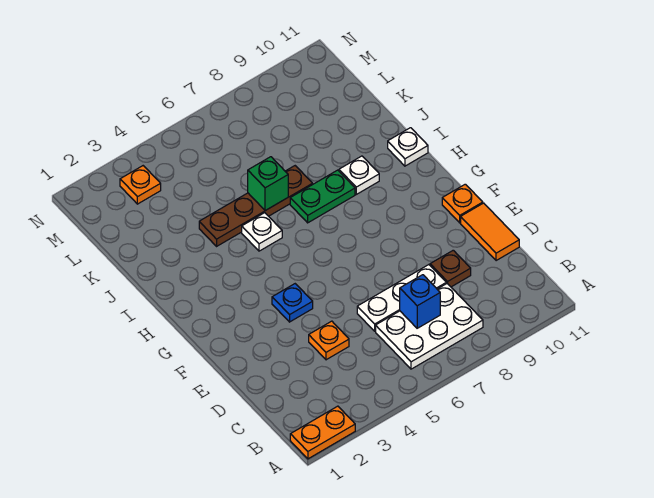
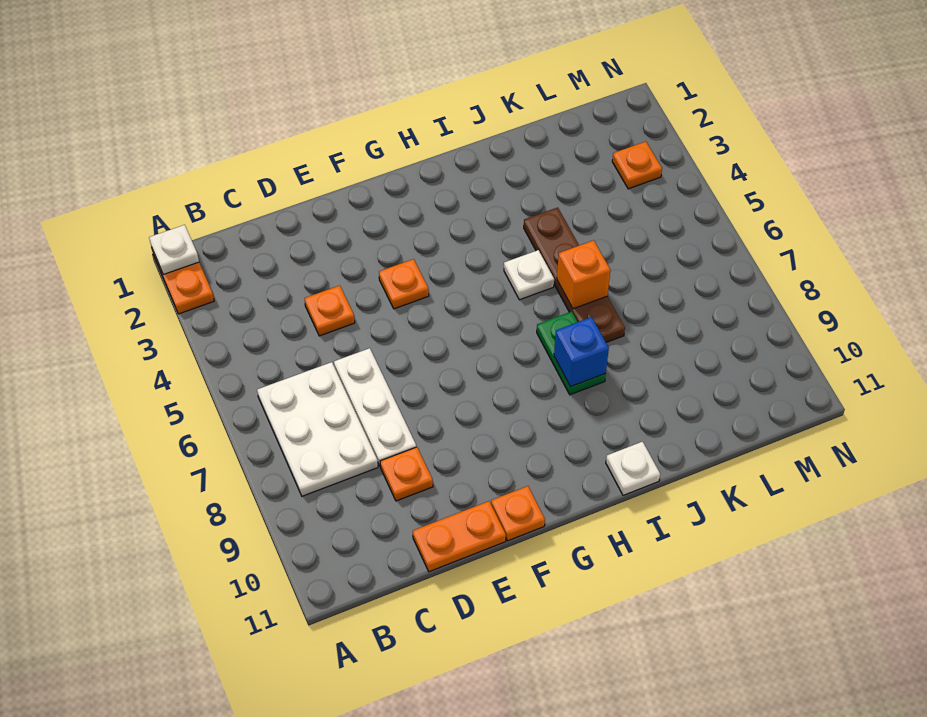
blue brick C7 level 2 -> blue brick I8 level 2
brown plate D9 level 1 -> orange plate D9 level 1
orange tile D11:E11 level 1 -> orange plate D11:E11 level 1
blue plate F4 level 1 -> orange plate F4 level 1
white plate I9 level 1 -> white plate A1 level 2
green brick J6 level 2 -> orange brick J6 level 2

